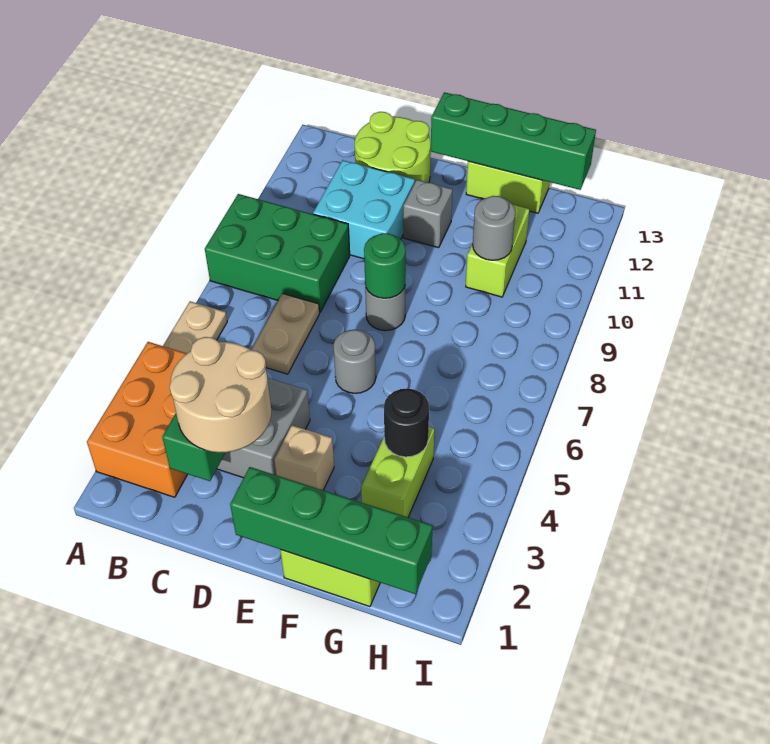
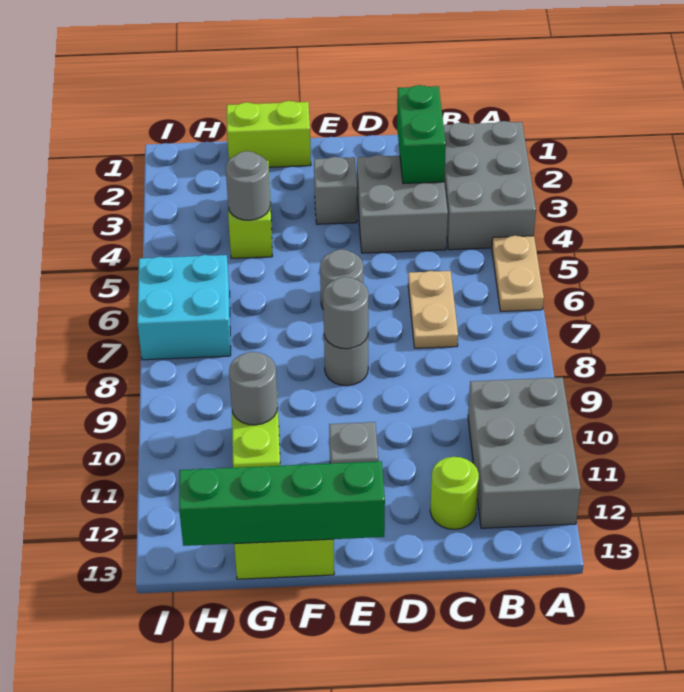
orange brick A2:B4 level 1 -> grey brick A2:B4 level 1
green brick A8:C9 level 1 -> none
none -> grey brick A10:B12 level 1
tan round brick C2:D3 level 3 -> none
cyan brick C10:D11 level 1 -> cyan brick H6:I7 level 1
lime round brick C12:D13 level 1 -> lime round brick C12 level 1
green brick E1:H1 level 2 -> none
tan brick E3 level 1 -> grey brick E3 level 1
green round brick E8 level 2 -> grey round brick E8 level 2
black round brick G4 level 2 -> grey round brick G4 level 2

